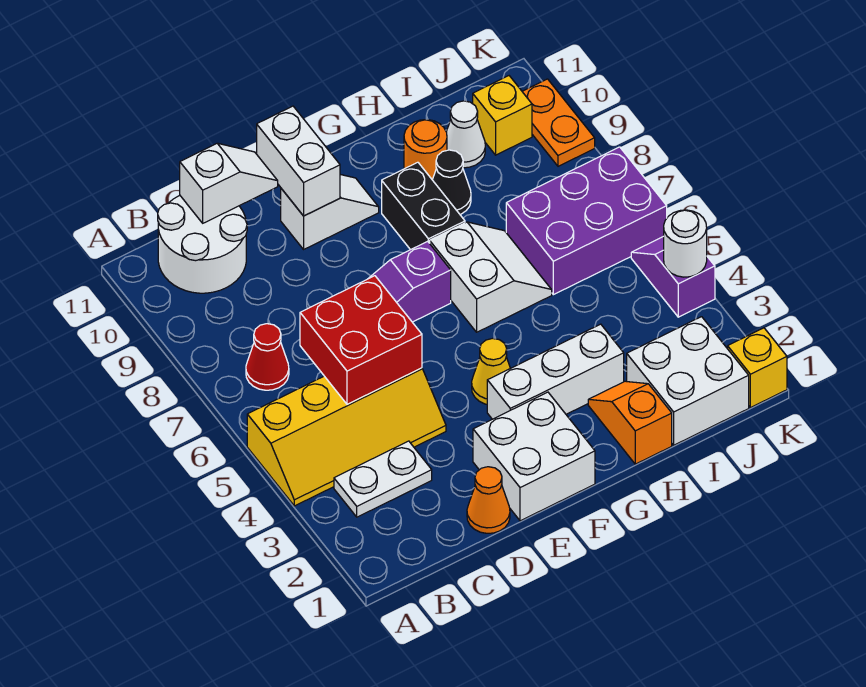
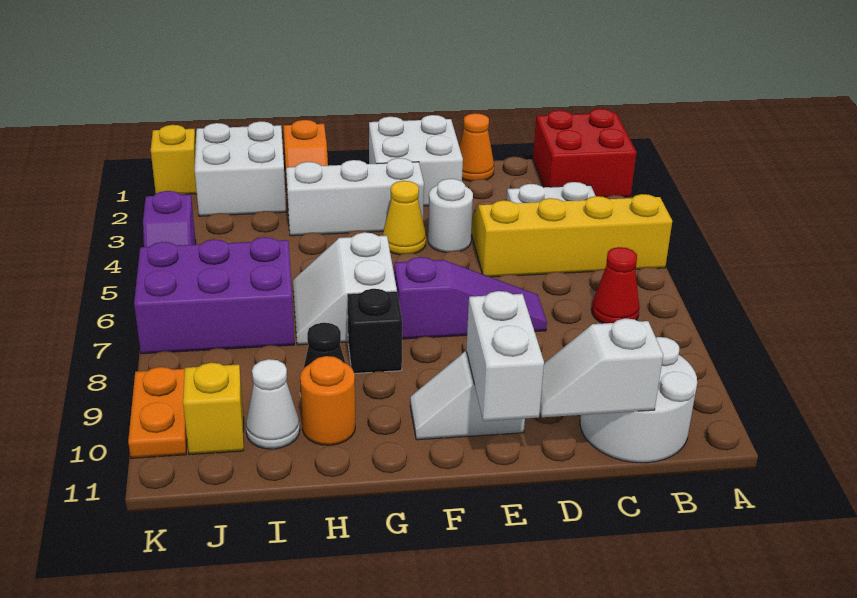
red brick C5:D6 level 2 -> red brick A1:B2 level 1
black brick G8:G9 level 1 -> black brick G8 level 1
white round brick K4 level 2 -> white round brick E4 level 1

